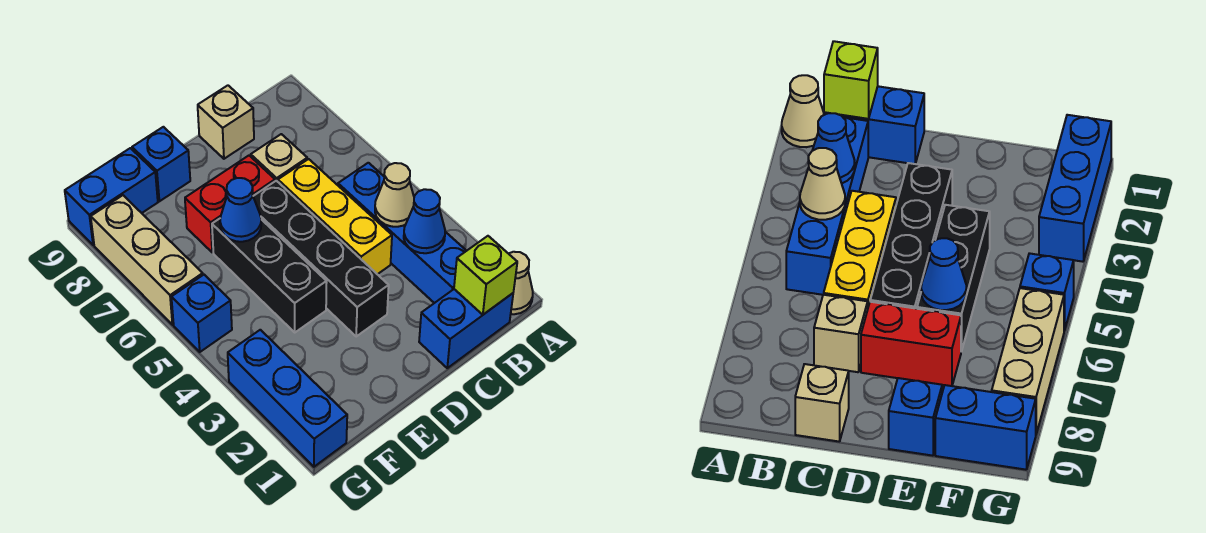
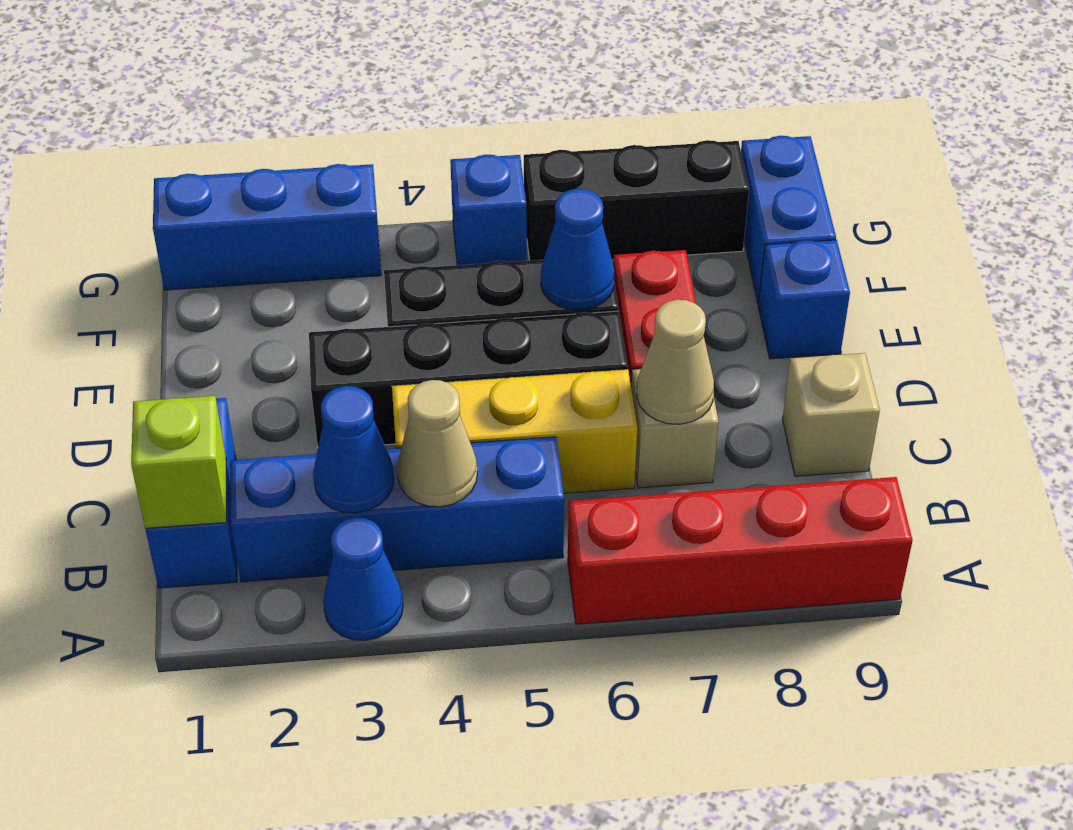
tan cone A1 level 1 -> tan cone C7 level 2
none -> blue cone A3 level 1
none -> red brick A6:A9 level 1
tan brick G6:G8 level 1 -> black brick G6:G8 level 1

